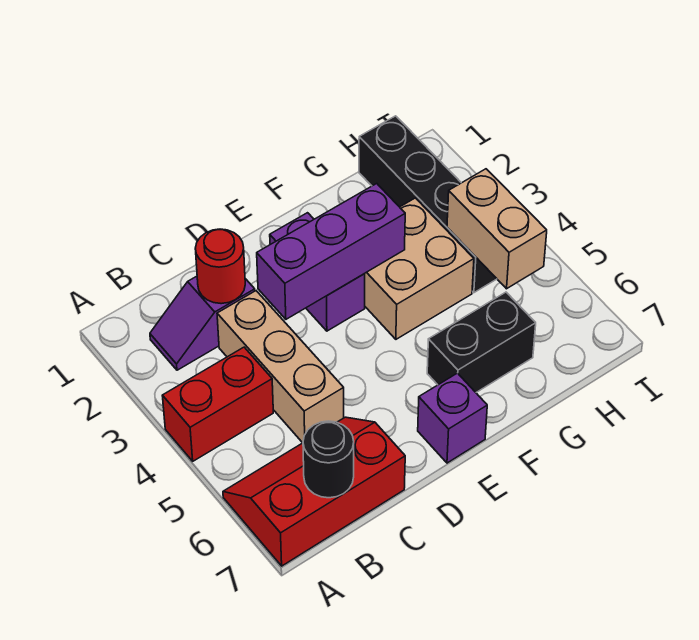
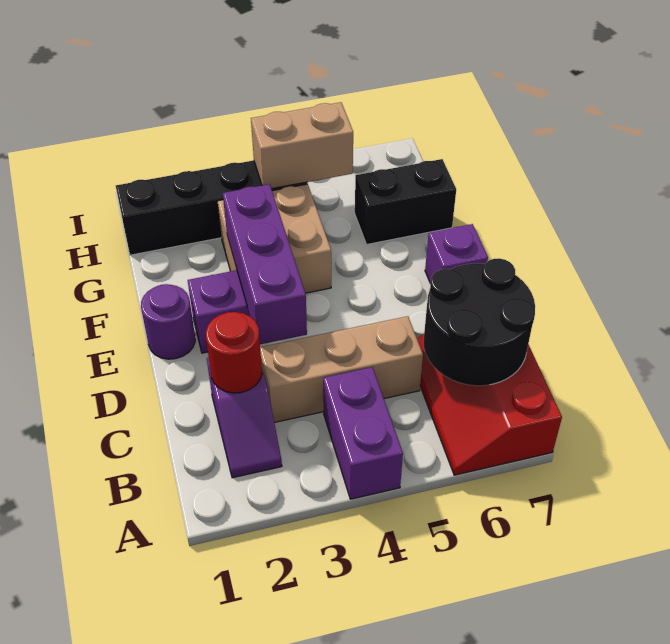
red brick A4:B4 level 1 -> purple brick A4:B4 level 1
black round brick B7 level 2 -> black round brick B6:C7 level 2
none -> purple round brick E1 level 1
black brick F6:G6 level 1 -> black brick G6:G7 level 1

